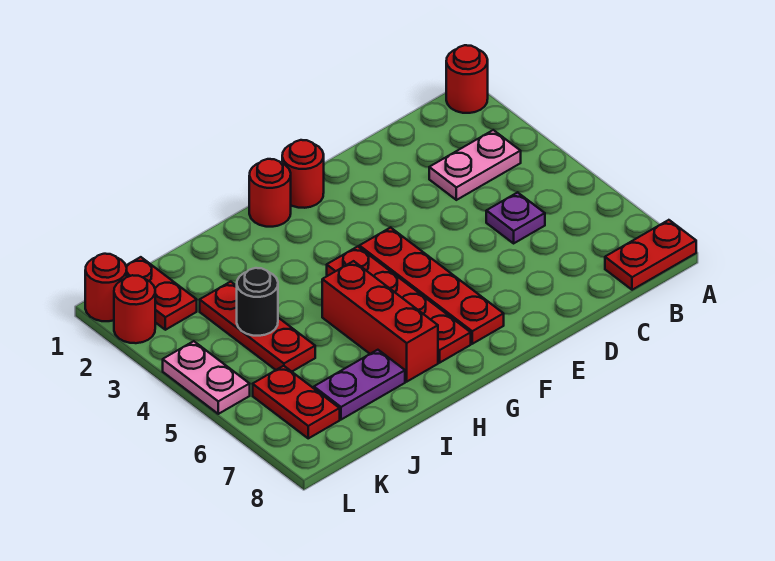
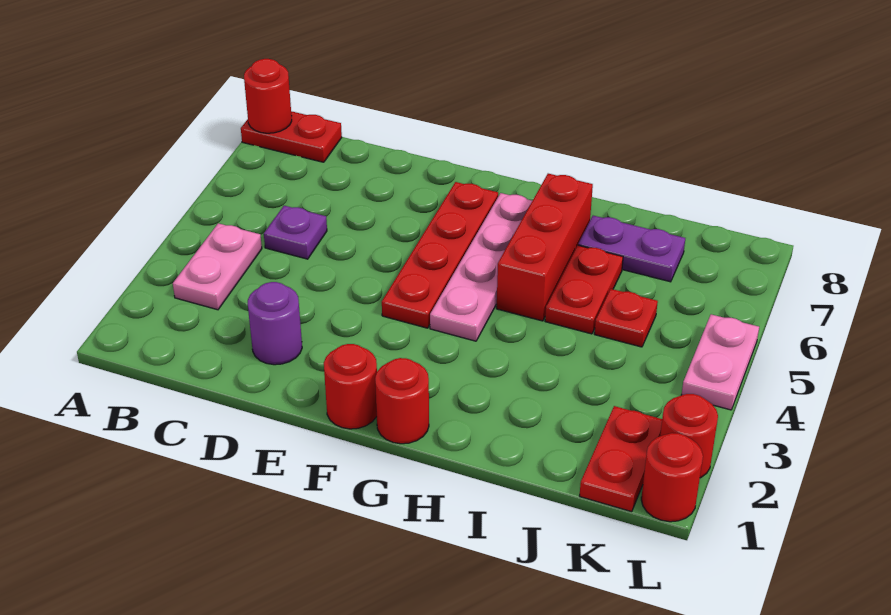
red round brick A1 level 1 -> red round brick A8 level 2
pink plate B3:C3 level 1 -> pink plate B3:B4 level 1
none -> purple round brick D2 level 1
red plate G4:G7 level 1 -> pink plate G4:G7 level 1
red plate J3:J5 level 1 -> red plate J5 level 1
black round brick J4 level 2 -> none
red plate K6:K7 level 1 -> red plate I5:I6 level 1

